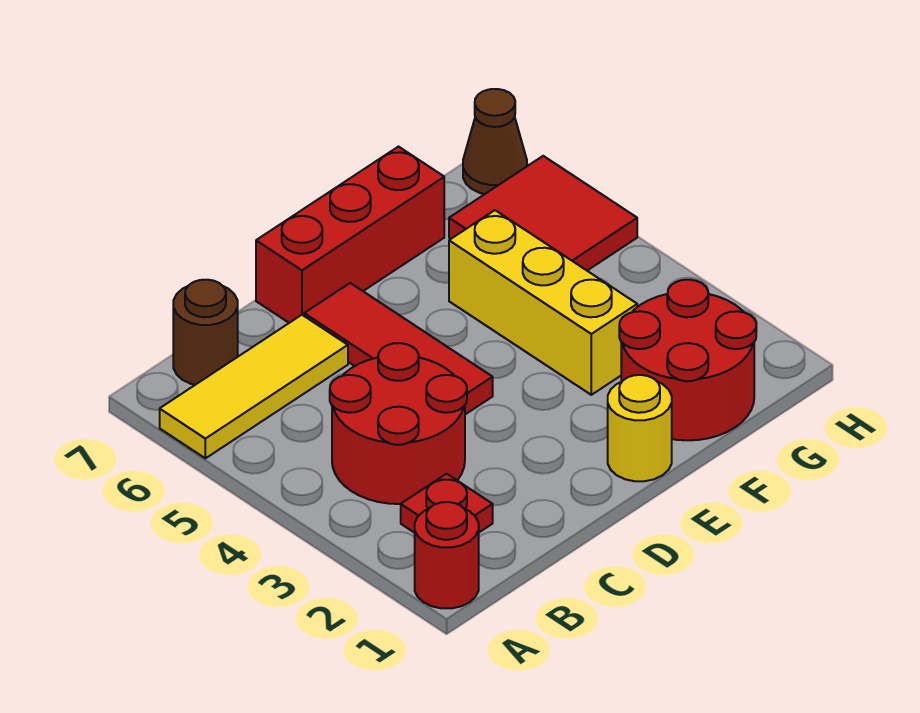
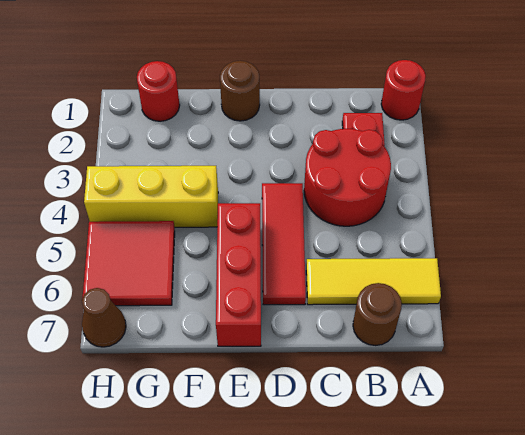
red brick D7:F7 level 1 -> red brick E5:E7 level 1
yellow round brick E1 level 1 -> brown round brick E1 level 1
red round brick F1:G2 level 1 -> red round brick G1 level 1
yellow brick F3:F5 level 1 -> yellow brick F4:H4 level 1

